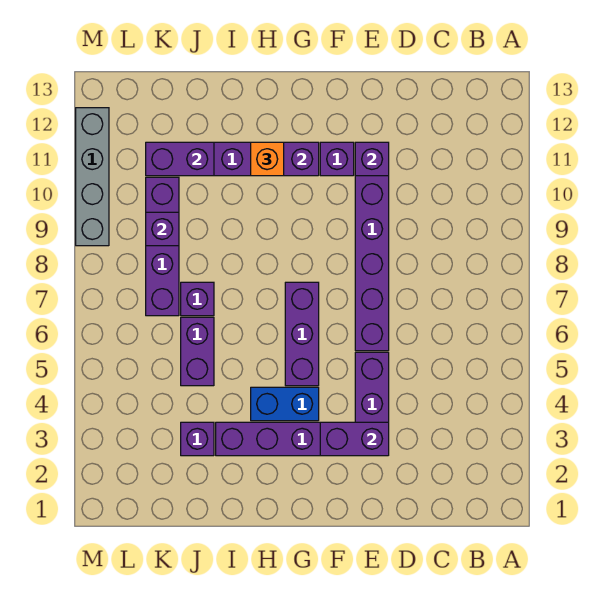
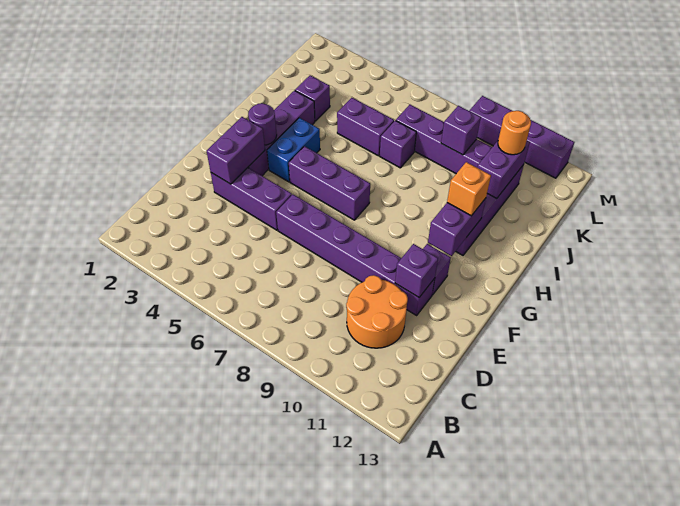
none -> orange round brick C10:D11 level 1
none -> purple round brick G3 level 2
none -> orange round brick K11 level 3
grey brick M9:M12 level 1 -> purple brick M9:M12 level 1

